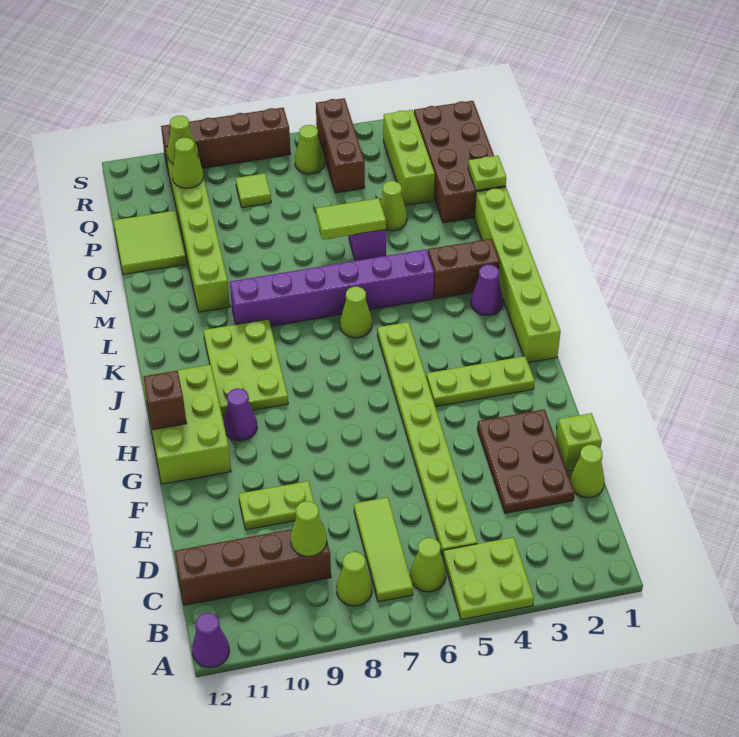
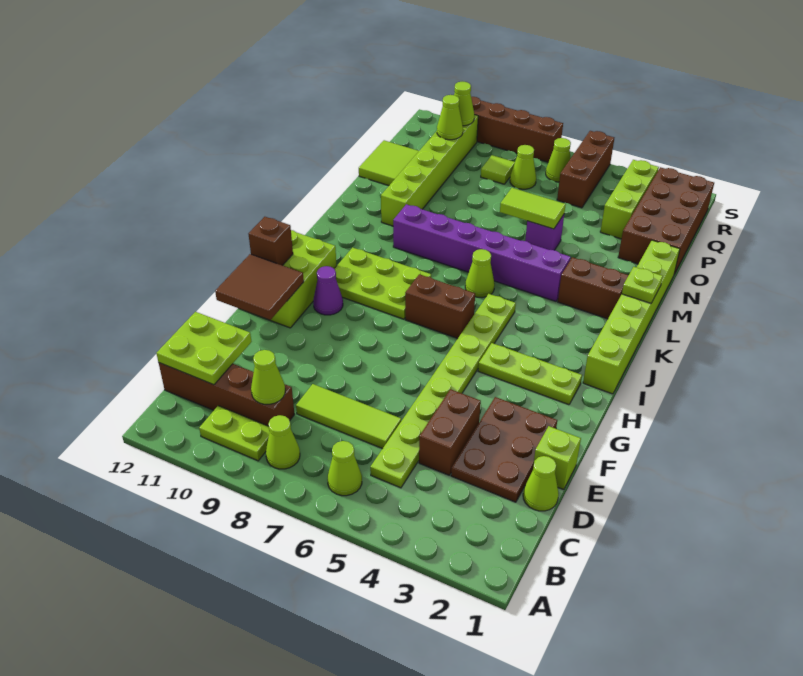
lime plate A4:B5 level 1 -> lime plate C11:D12 level 2
purple cone A12 level 1 -> none
lime tile B7:D7 level 1 -> lime tile D6:D8 level 1
none -> brown brick D4:E4 level 1
lime plate E9:E10 level 1 -> lime plate B9:B10 level 1
none -> brown tile F11:G12 level 2
none -> brown brick I6:I7 level 1
lime plate I9:K10 level 1 -> lime plate I8:J10 level 1
purple cone K2 level 1 -> none
lime plate O1 level 2 -> lime plate L1 level 2
lime cone O4 level 1 -> lime cone Q7 level 1

